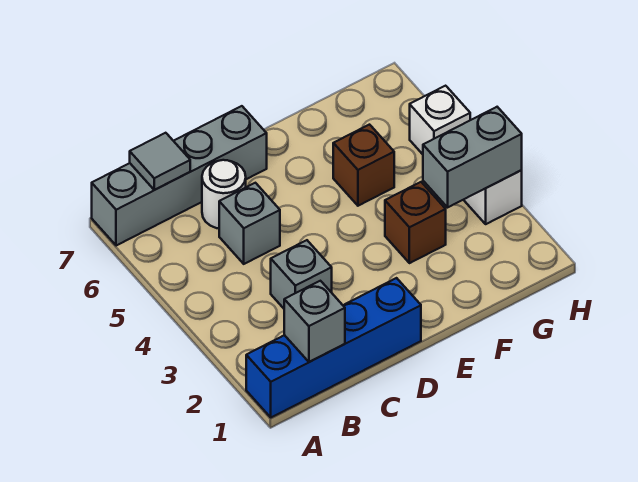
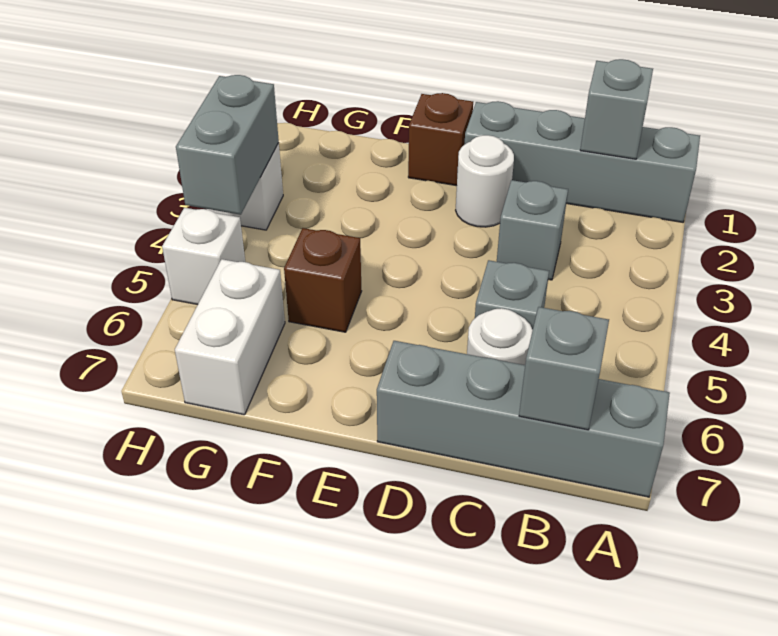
blue brick A1:D1 level 1 -> grey brick A1:D1 level 1
grey tile B7 level 2 -> grey brick B7 level 2
none -> white round brick D2 level 1
brown brick F3 level 1 -> brown brick E1 level 1
grey brick G3:H3 level 2 -> grey brick H3:H4 level 2
none -> white brick G6:G7 level 1

